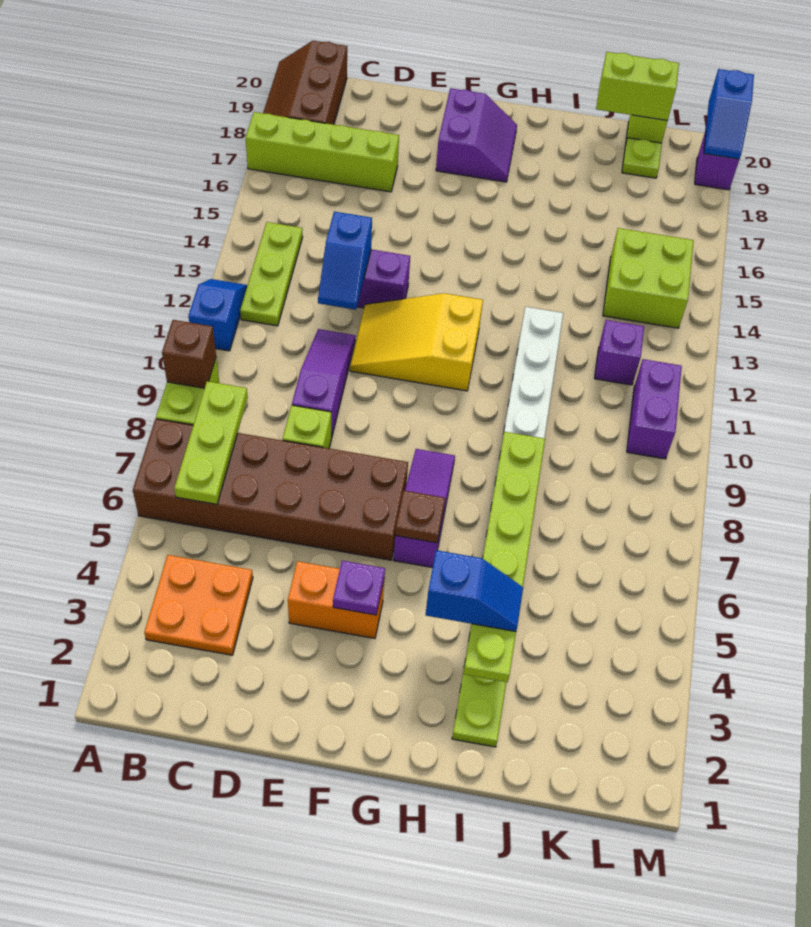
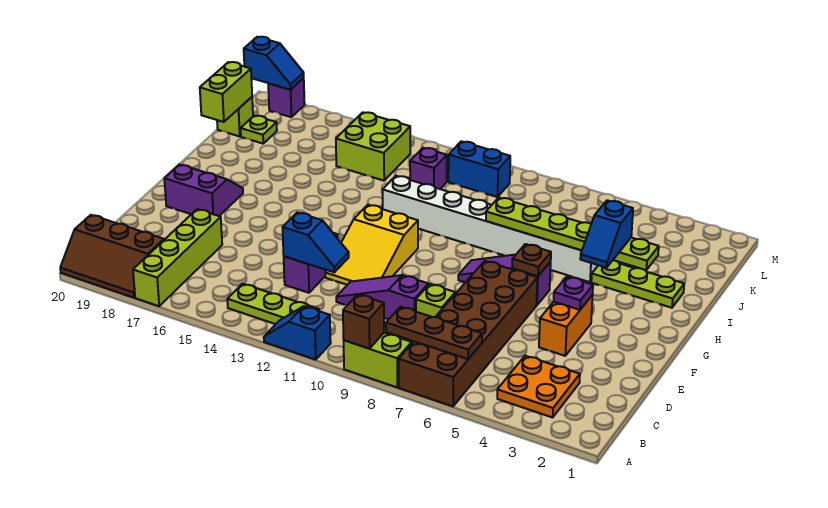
lime plate B6:B8 level 2 -> brown plate B6:B8 level 2
blue slope H4:I4 level 3 top H -> blue slope H4:I4 level 3 top I
purple brick L10:L11 level 1 -> blue brick L10:L11 level 1

